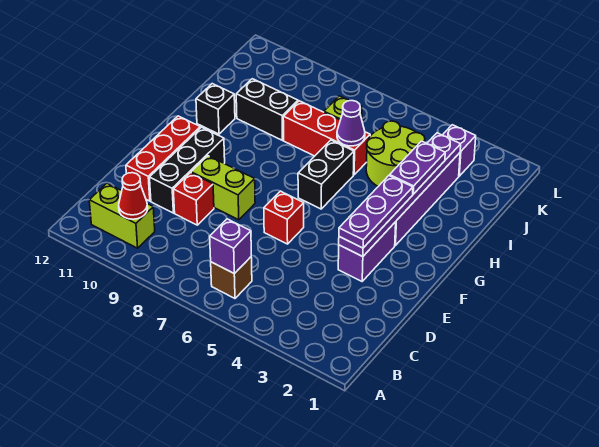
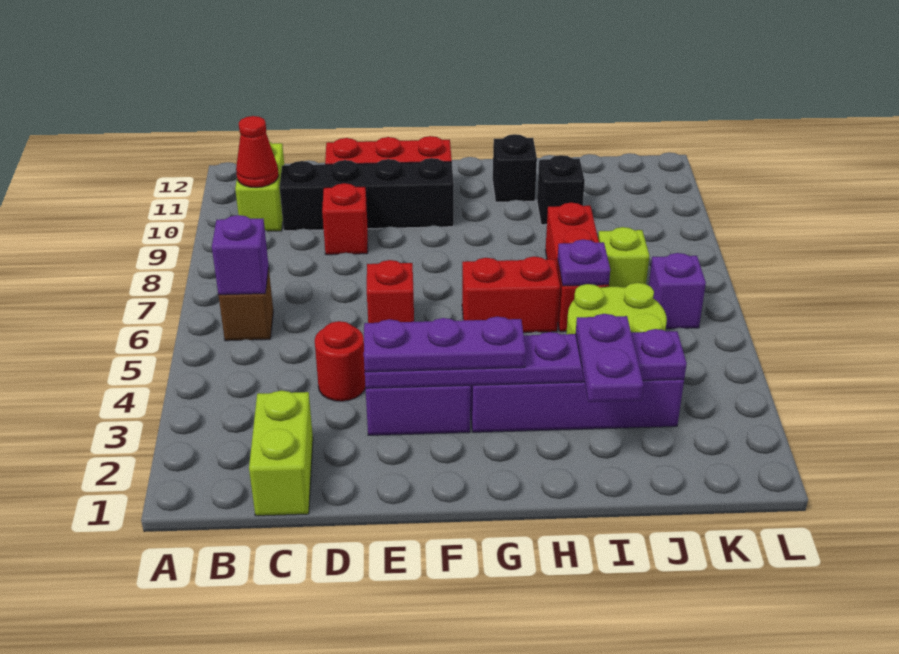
none -> red round brick D4 level 1
black brick D10:F10 level 1 -> black brick C10:F10 level 1
lime brick E8:E9 level 1 -> lime brick C1:C2 level 1
black brick G6:H6 level 1 -> red brick G6:H6 level 1
purple plate H3:I3 level 3 -> purple plate I2:I3 level 3
purple cone I6 level 2 -> purple plate I6 level 2
black brick I9:I10 level 1 -> black brick I10 level 1
purple brick K3 level 1 -> purple brick K6 level 1

